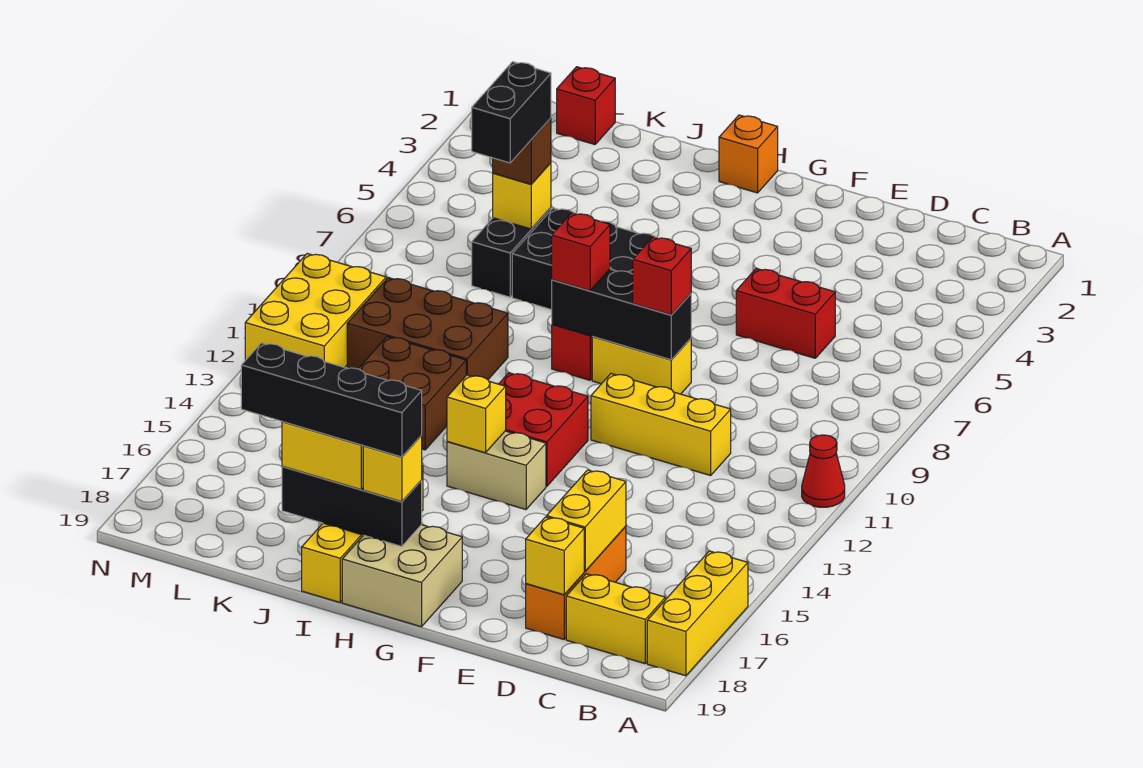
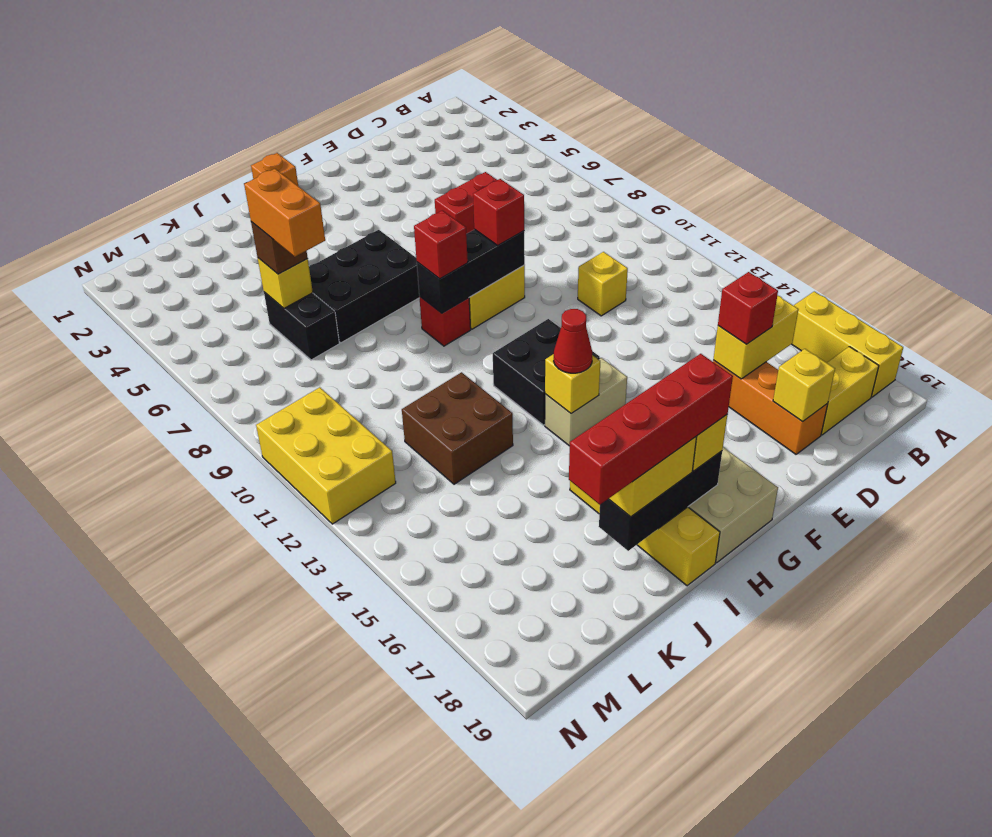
red cone A11 level 1 -> red cone H14 level 3
yellow brick D11:F11 level 1 -> yellow brick D11 level 1
yellow brick D16:D17 level 2 -> yellow brick C16:D16 level 2
red brick G12:H13 level 1 -> black brick G12:H13 level 1
black brick H18:K18 level 4 -> red brick H18:K18 level 4
brown brick J10:L11 level 1 -> none
black brick K6:K7 level 4 -> orange brick K6:K7 level 4
red brick L1 level 1 -> red brick D16 level 3

